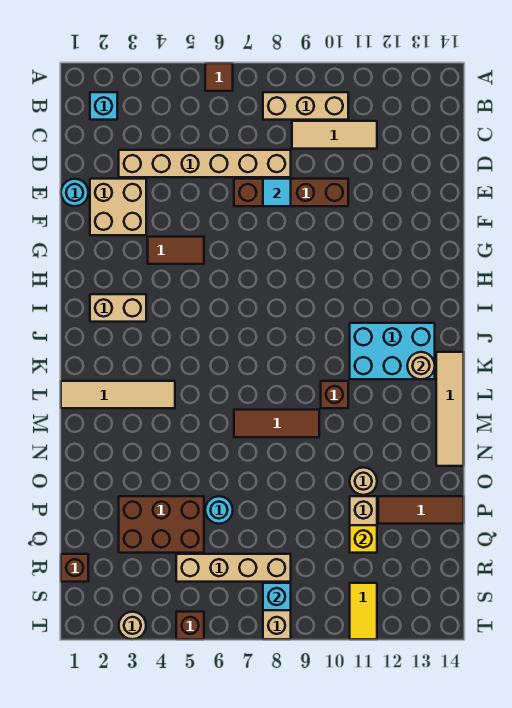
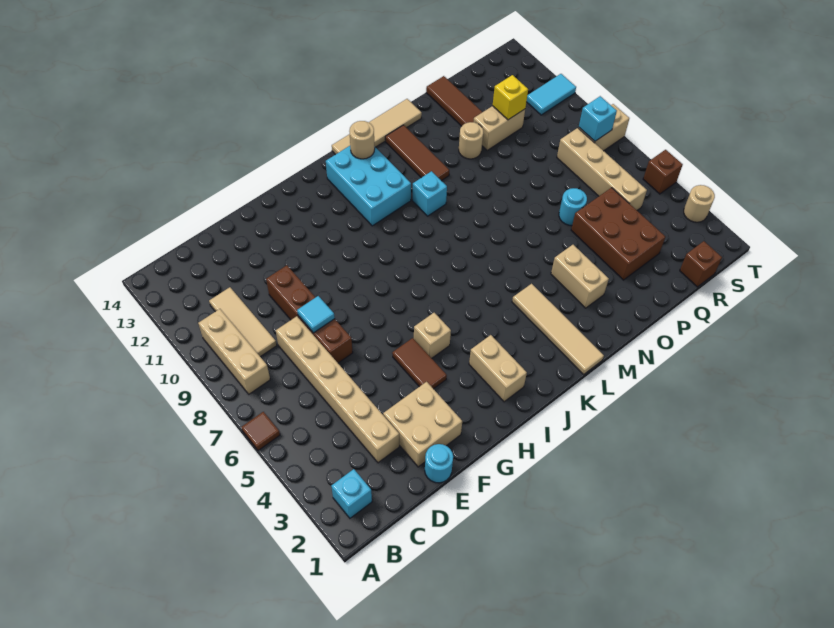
none -> tan brick H5 level 1
brown brick L10 level 1 -> cyan brick L10 level 1
brown tile M7:M9 level 1 -> brown tile M11:M13 level 1
none -> tan brick N3:N4 level 1
yellow tile S11:T11 level 1 -> cyan tile S11:T11 level 1

